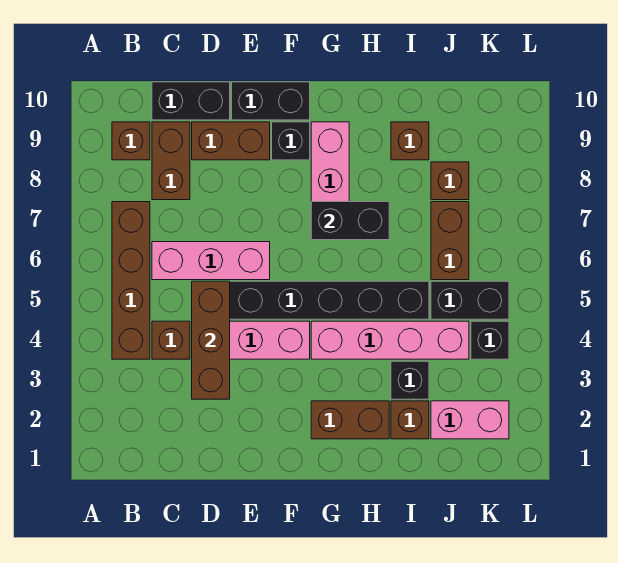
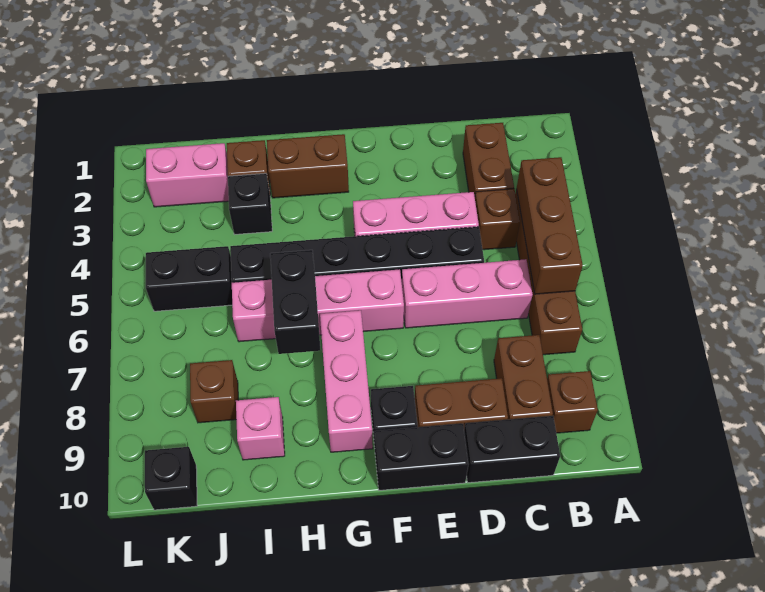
brown brick D3:D5 level 2 -> brown brick B4:B6 level 2
pink brick G4:J4 level 1 -> pink brick F6:I6 level 1
black brick G7:H7 level 2 -> black brick H6:H7 level 2
brown brick I9 level 1 -> pink brick I9 level 1
brown brick J6:J7 level 1 -> brown brick C2:C3 level 1
black brick K4 level 1 -> black brick K10 level 1

